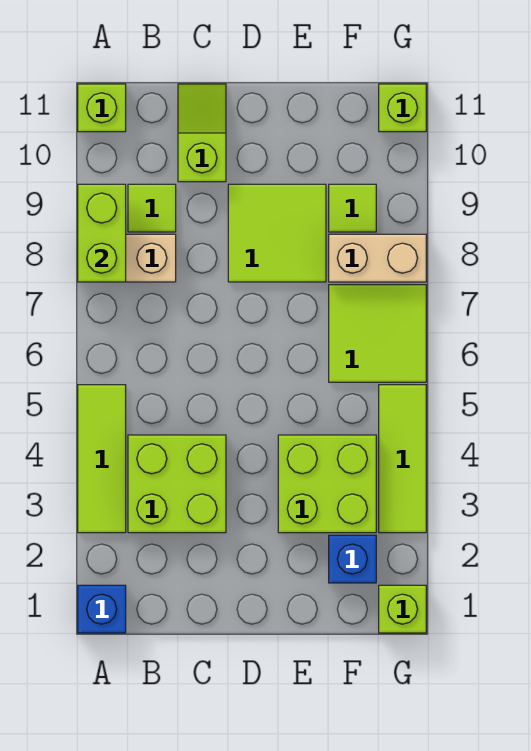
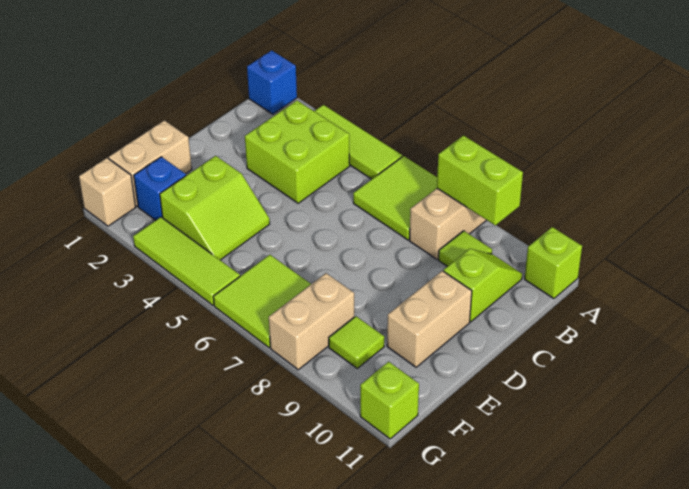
lime slope C10:C11 level 1 top 10 -> lime slope B10:C10 level 1 top C
lime tile D8:E9 level 1 -> lime tile A6:B7 level 1
none -> tan brick D10:E10 level 1
none -> tan brick E1:F1 level 1
lime brick E3:F4 level 1 -> lime slope E3:F4 level 1 top 3
lime brick G1 level 1 -> tan brick G1 level 1

